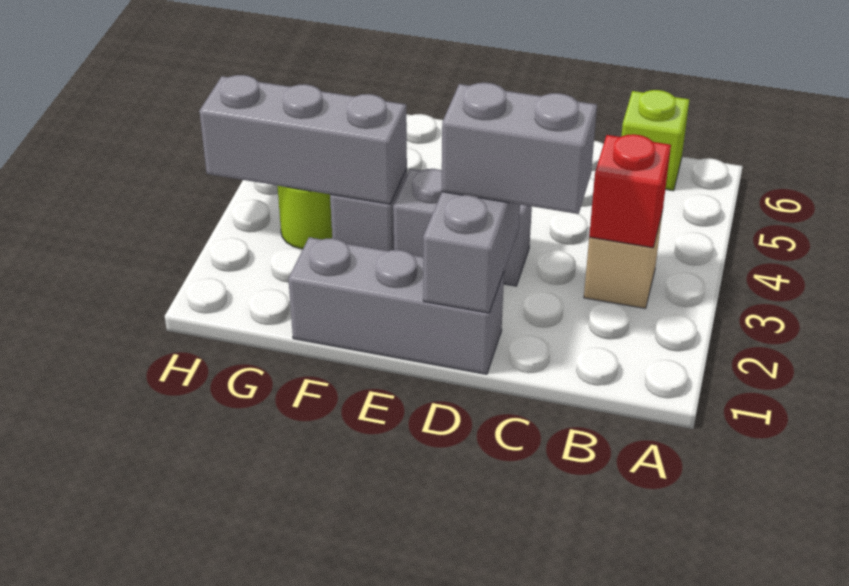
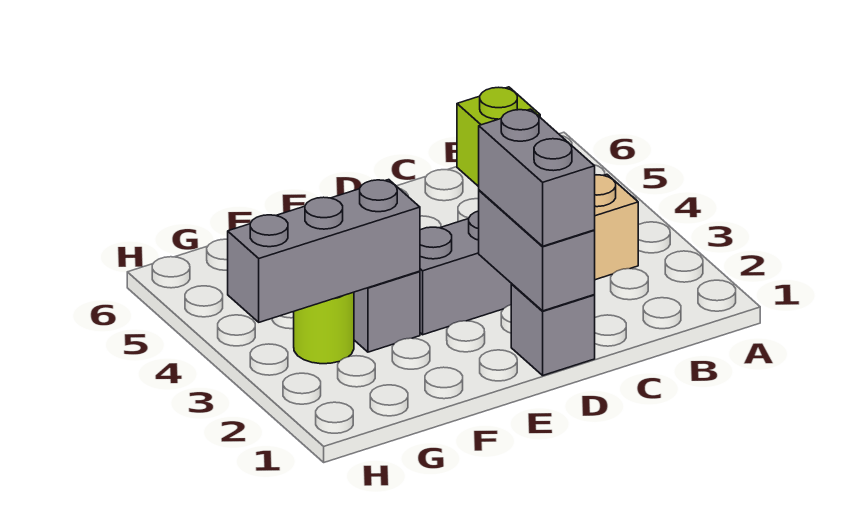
red brick B3 level 2 -> none
grey brick C2:D2 level 3 -> grey brick D1:D2 level 3
grey brick D1:F1 level 1 -> grey brick D1 level 1

